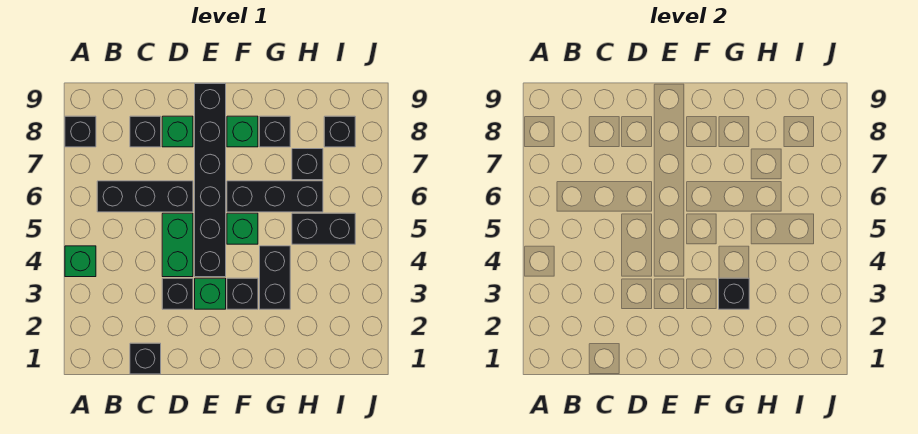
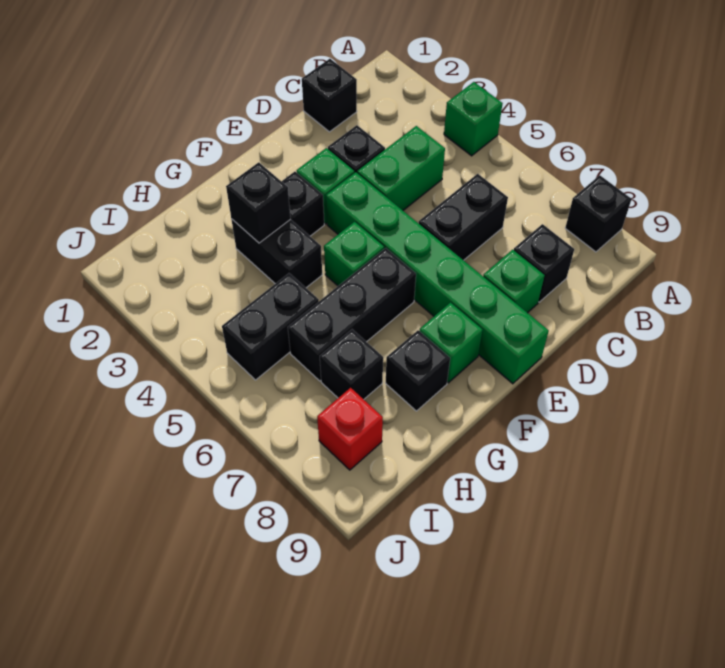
black brick B6:D6 level 1 -> black brick C6:D6 level 1
green brick D4:D5 level 1 -> green brick C4:D4 level 1
black brick E4:E9 level 1 -> green brick E4:E9 level 1
black brick I8 level 1 -> red brick I8 level 1

